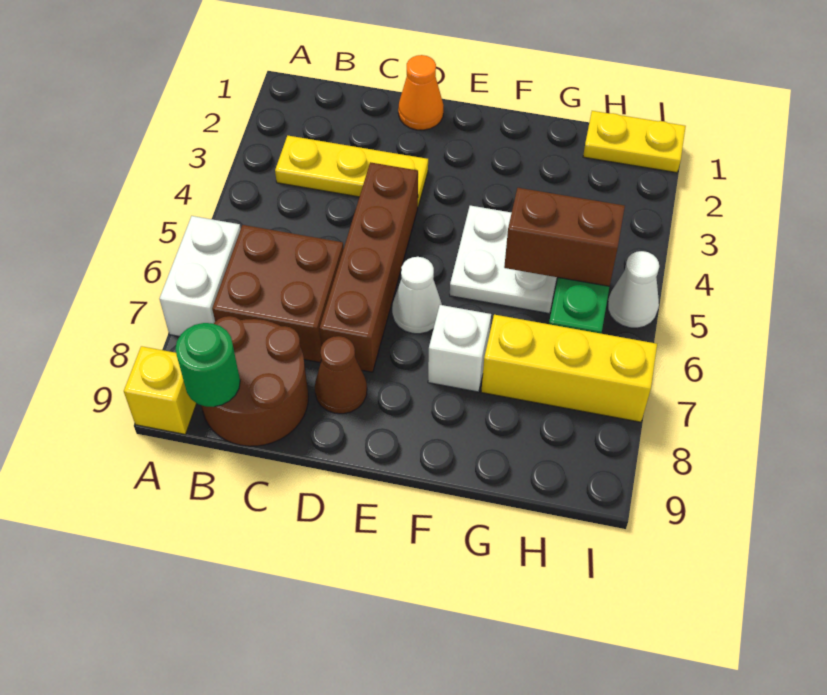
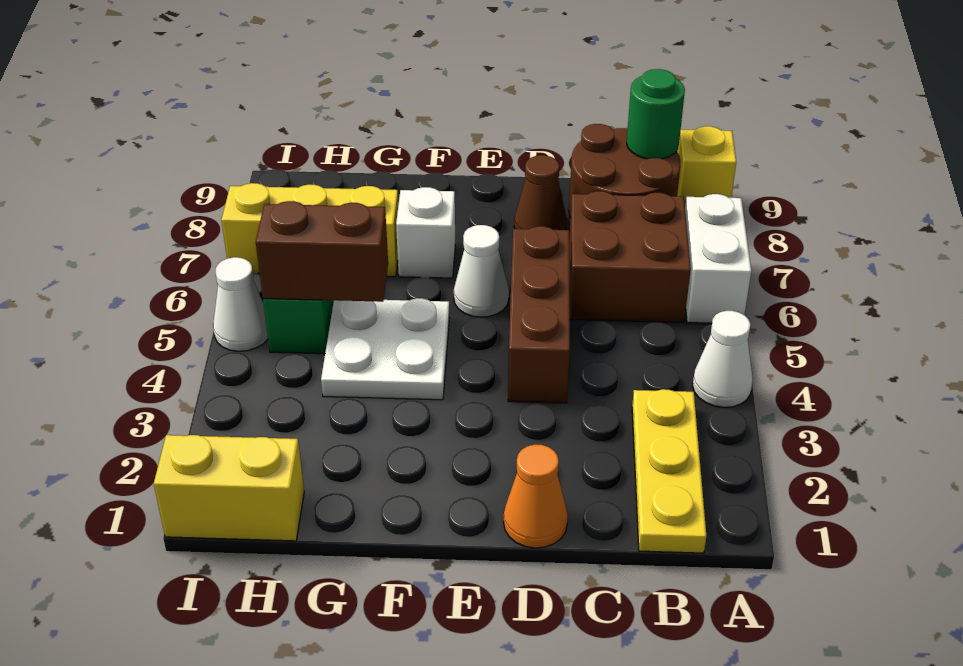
none -> white cone A4 level 1
yellow plate B3:D3 level 1 -> yellow plate B1:B3 level 1
brown brick D4:D7 level 1 -> brown brick D4:D6 level 1
yellow plate H1:I1 level 1 -> yellow brick H1:I1 level 1

